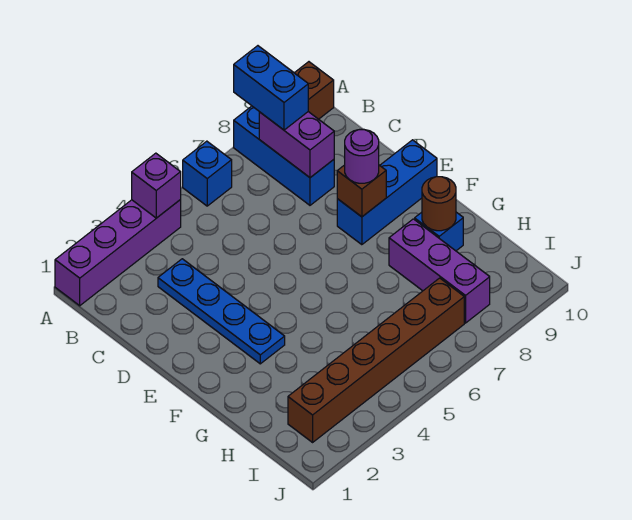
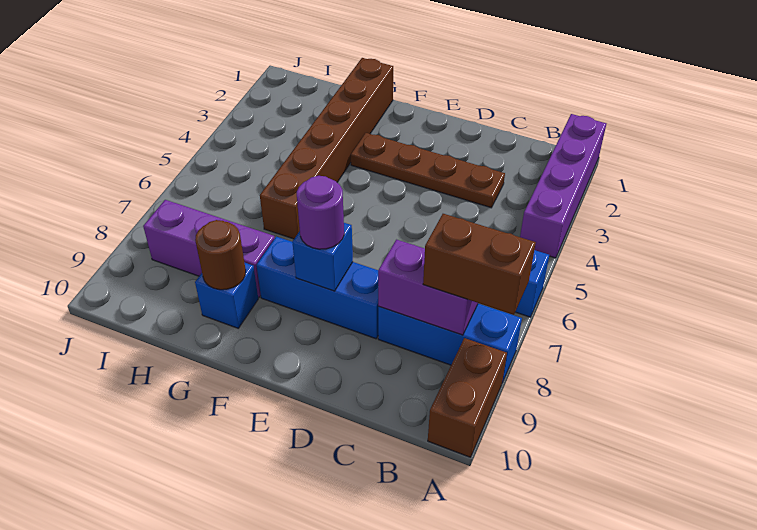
purple brick A4 level 2 -> none
blue brick A8:B8 level 3 -> brown brick A8:B8 level 3
blue plate C3:F3 level 1 -> brown plate C3:F3 level 1
blue brick E8:E10 level 1 -> blue brick D8:F8 level 1
brown brick E8 level 2 -> blue brick E8 level 2
brown brick I2:I7 level 1 -> brown brick G1:G6 level 1

